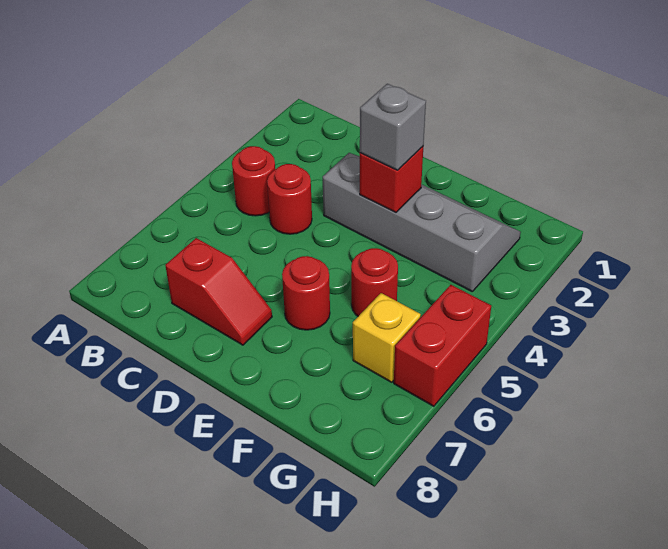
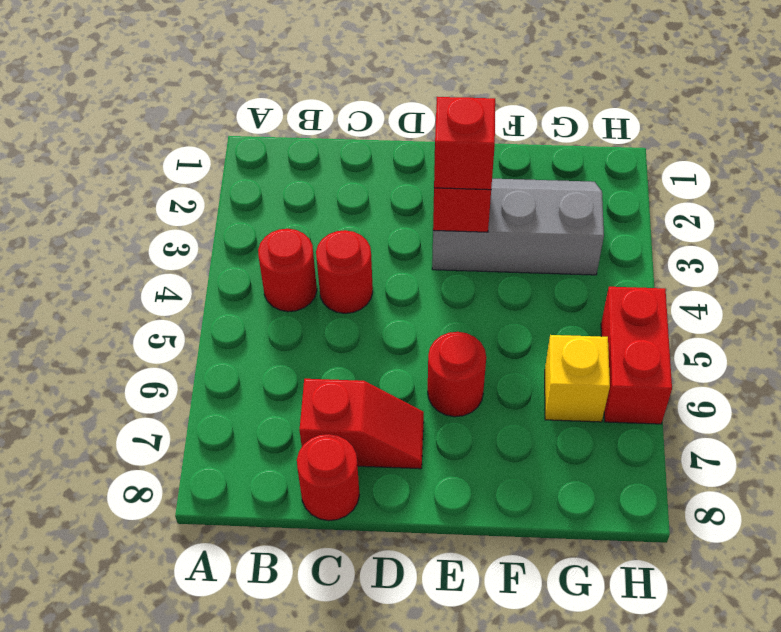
grey slope D2:G3 level 1 top 3 -> grey slope E2:G3 level 1 top 3
grey brick E3 level 3 -> red brick E3 level 3
red round brick F5 level 1 -> red round brick C8 level 1

